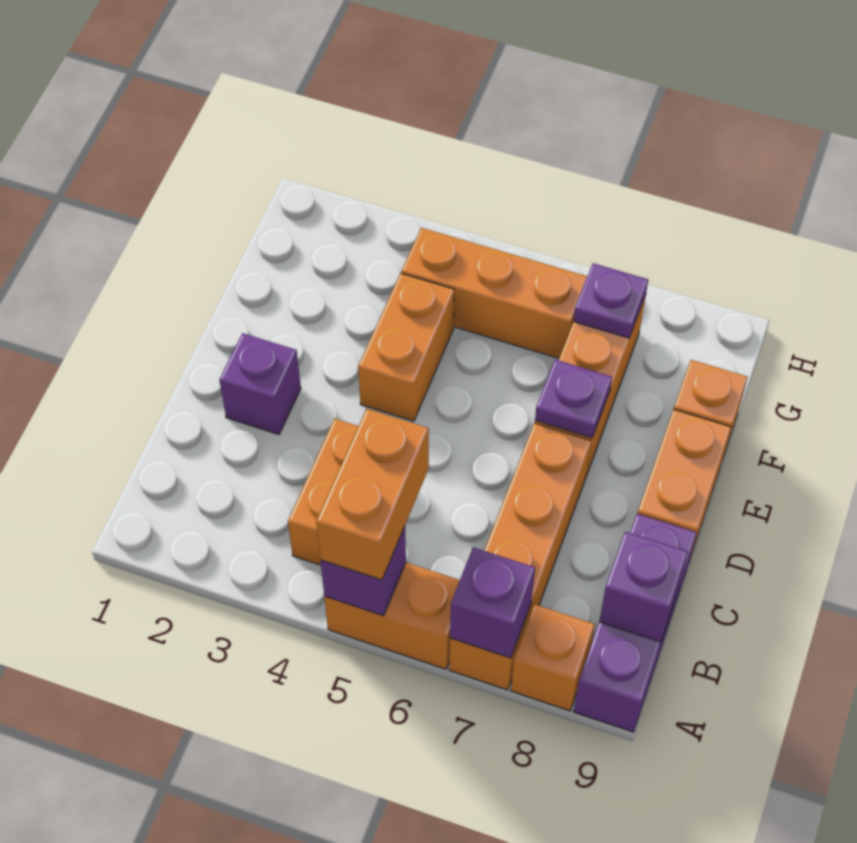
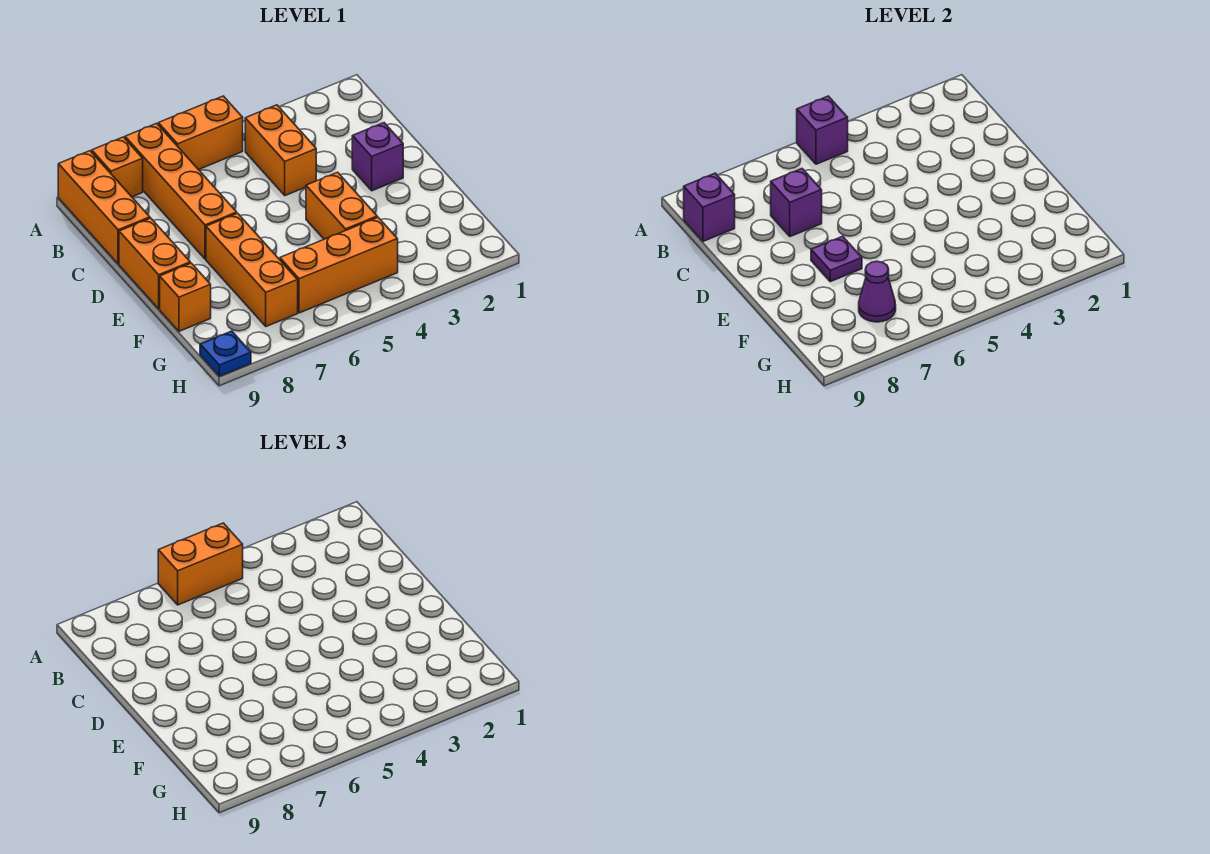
orange brick A5:B5 level 3 -> orange brick A5:A6 level 3
purple brick A7 level 2 -> purple brick C7 level 2
purple brick A9:C9 level 1 -> orange brick A9:C9 level 1
purple plate G7 level 2 -> purple cone G7 level 2
none -> blue plate H9 level 1

